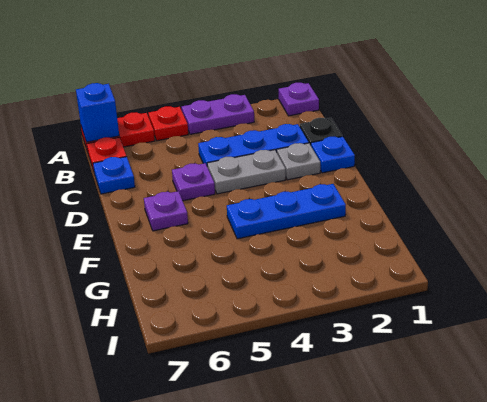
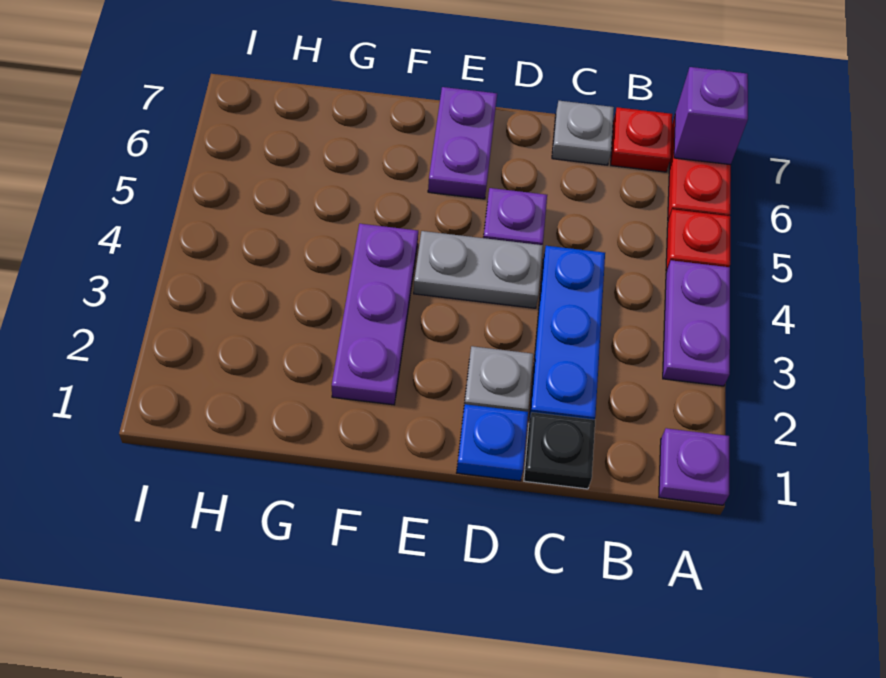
blue brick A7 level 2 -> purple brick A7 level 2
blue plate C7 level 1 -> grey plate C7 level 1
grey plate D3:D4 level 1 -> grey plate D4:E4 level 1
purple plate E6 level 1 -> purple plate E6:E7 level 1
blue plate F2:F4 level 1 -> purple plate F2:F4 level 1

